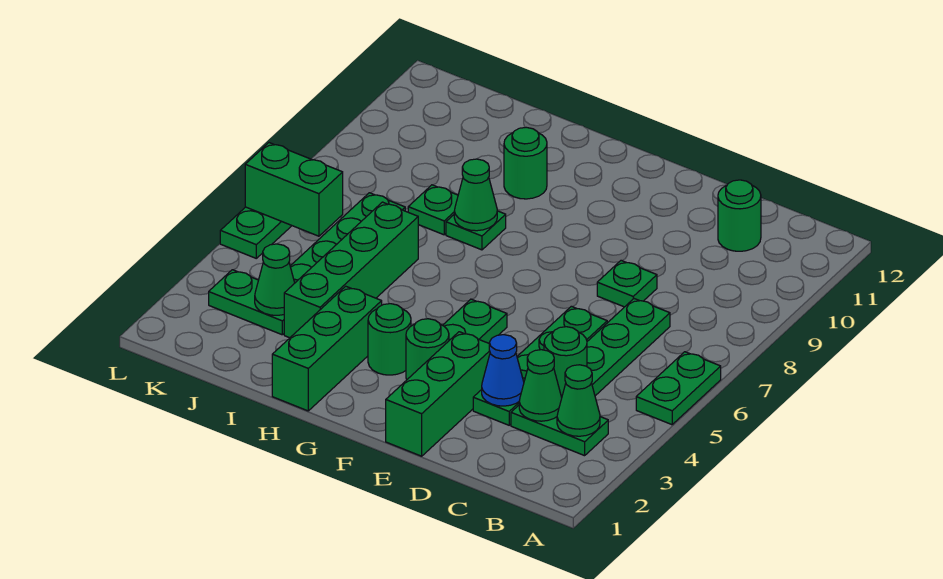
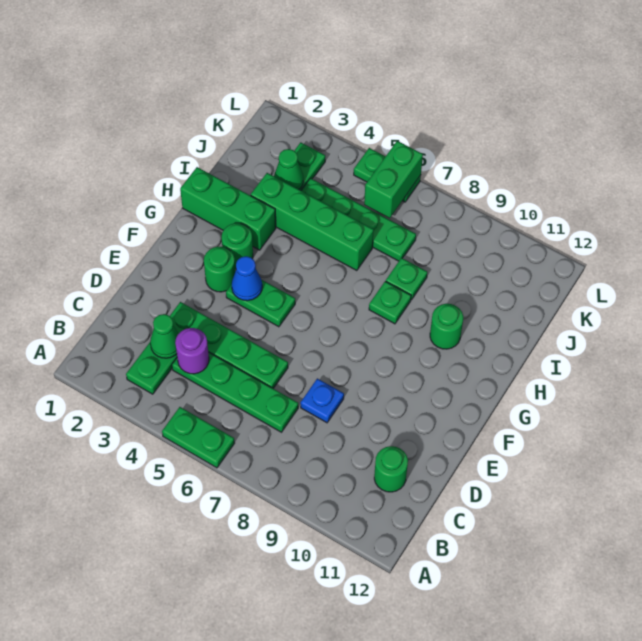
green cone B3 level 2 -> none
green round brick C4 level 2 -> purple round brick C4 level 2
blue cone D3 level 2 -> blue cone F4 level 2
green plate D8 level 1 -> blue plate D8 level 1
green brick E1:E3 level 1 -> none
green cone H8 level 2 -> none

